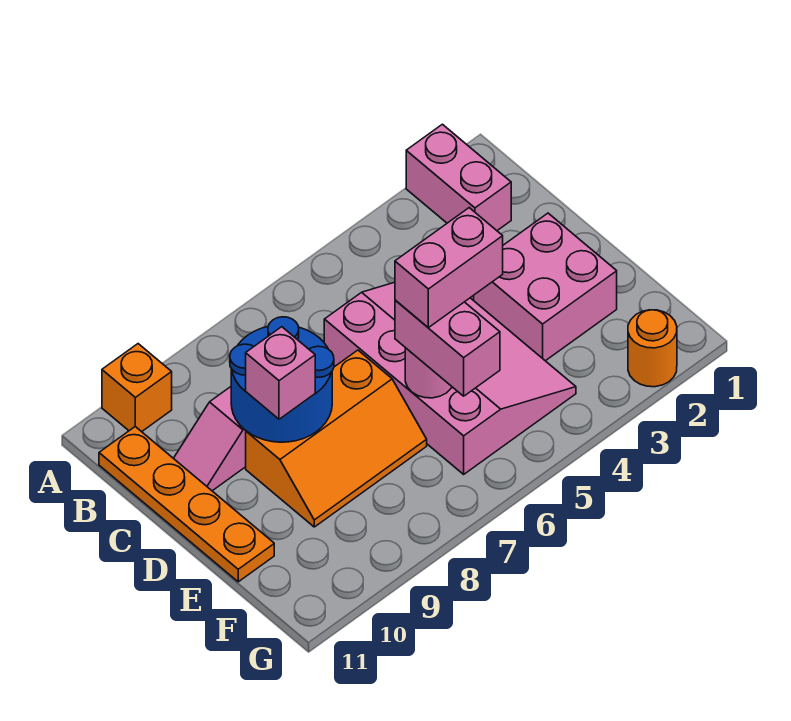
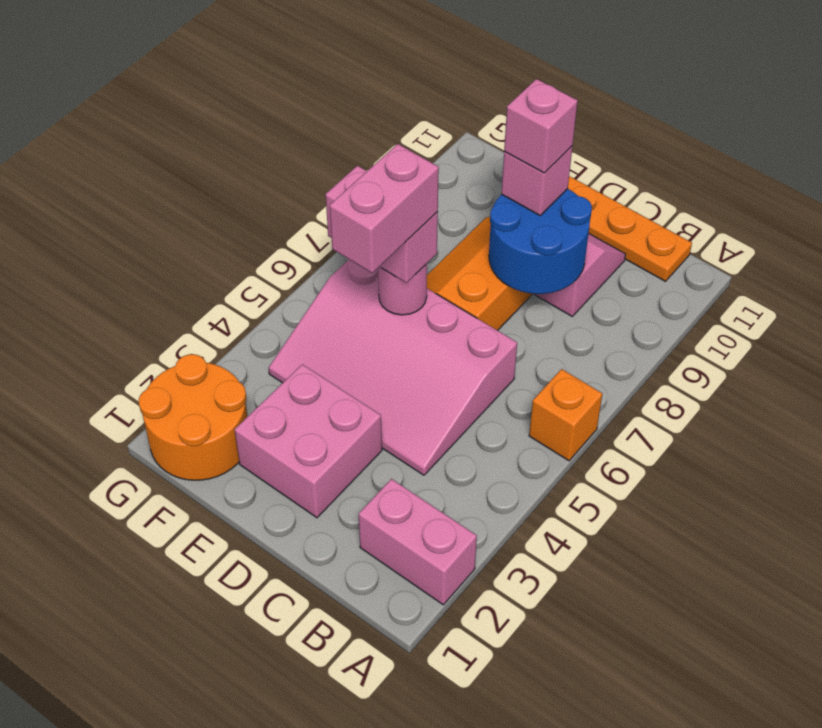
orange brick A10 level 1 -> orange brick A6 level 1
none -> pink brick D9 level 4
orange round brick G2 level 1 -> orange round brick F1:G2 level 1

